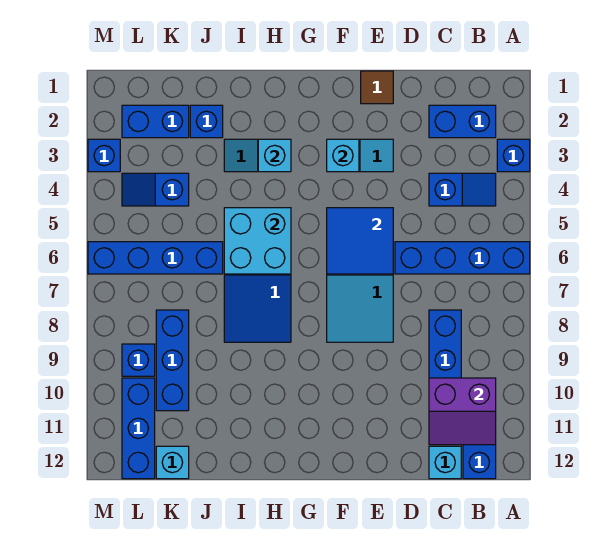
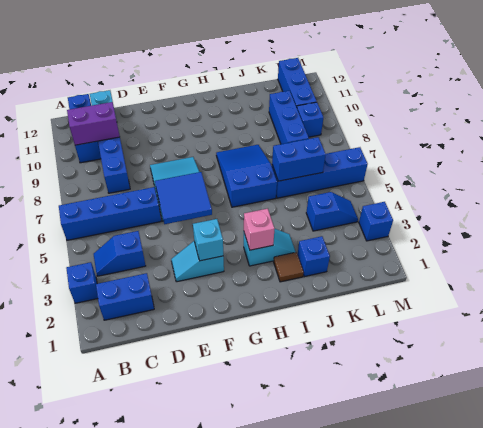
brown tile E1 level 1 -> brown tile I2 level 1
cyan brick H3 level 2 -> pink brick H3 level 2
cyan brick H5:I6 level 2 -> none
blue brick K2:L2 level 1 -> blue brick J6:K6 level 2
cyan brick K12 level 1 -> none

